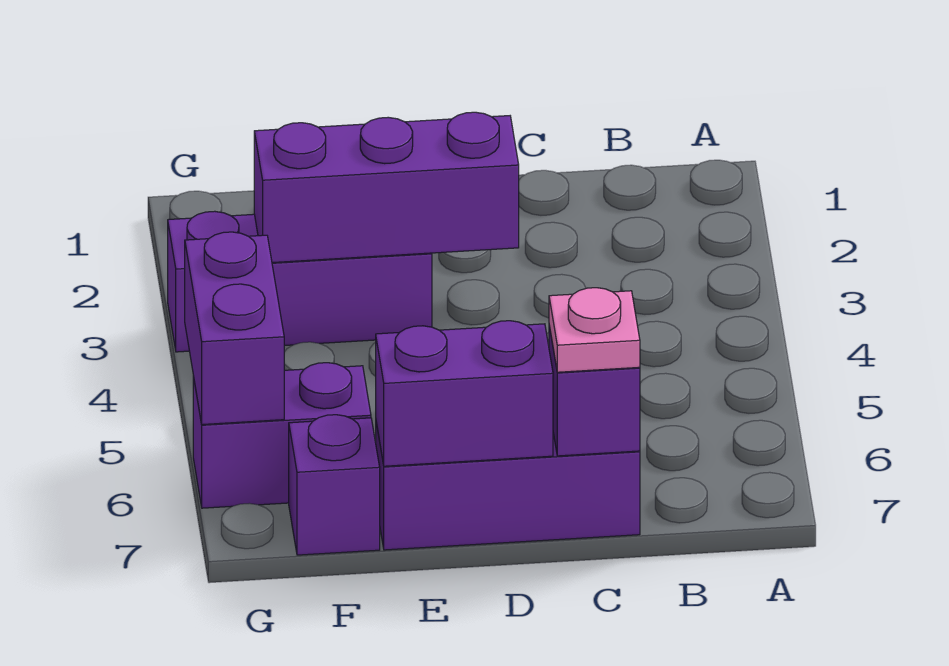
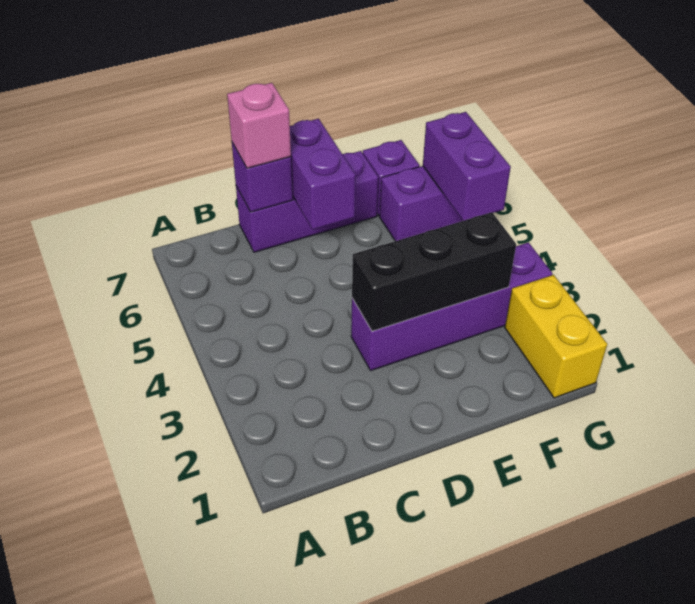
pink plate C7 level 3 -> pink brick C7 level 3
purple brick D3:F3 level 2 -> black brick D3:F3 level 2
purple brick D7:E7 level 2 -> purple brick D6:D7 level 2
purple brick E3:G3 level 1 -> purple brick D3:G3 level 1
none -> yellow brick G1:G2 level 1

